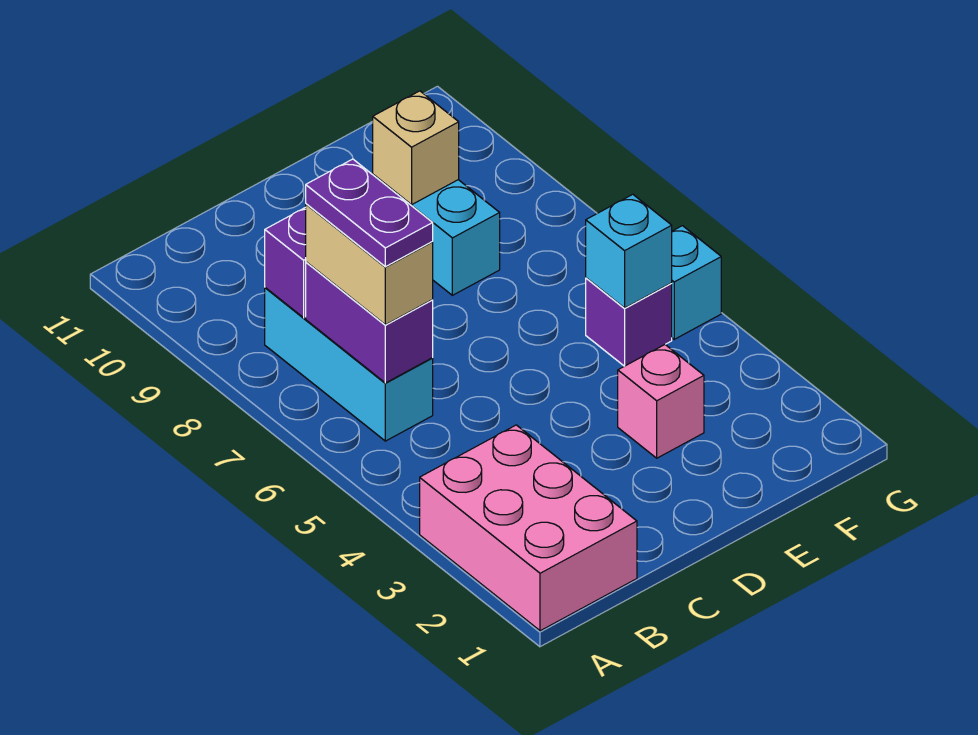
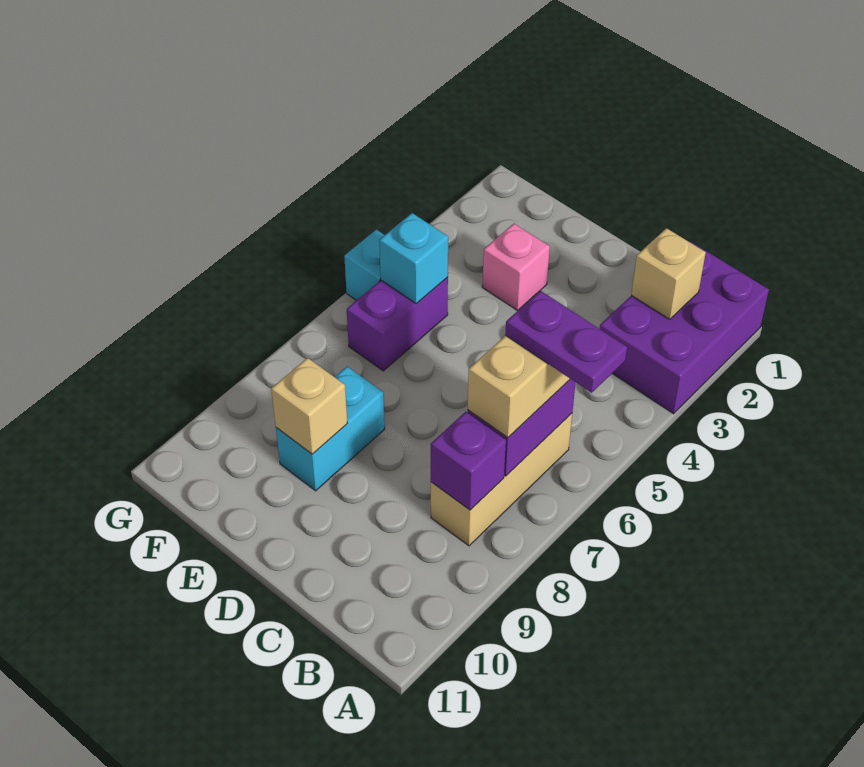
pink brick A1:B3 level 1 -> purple brick A1:B3 level 1
none -> tan brick B2 level 2
cyan brick B6:B8 level 1 -> tan brick B6:B8 level 1
purple plate B6:B7 level 4 -> purple plate A6:B6 level 4
purple brick F5 level 1 -> purple brick F5:F6 level 1

